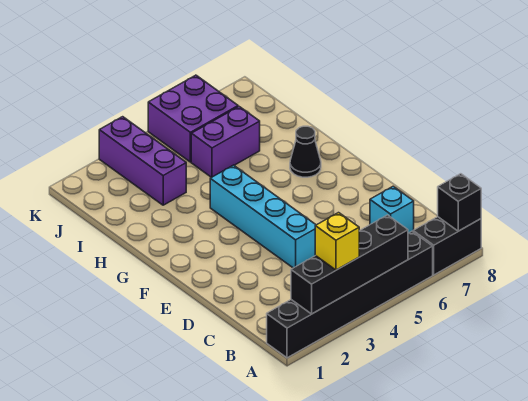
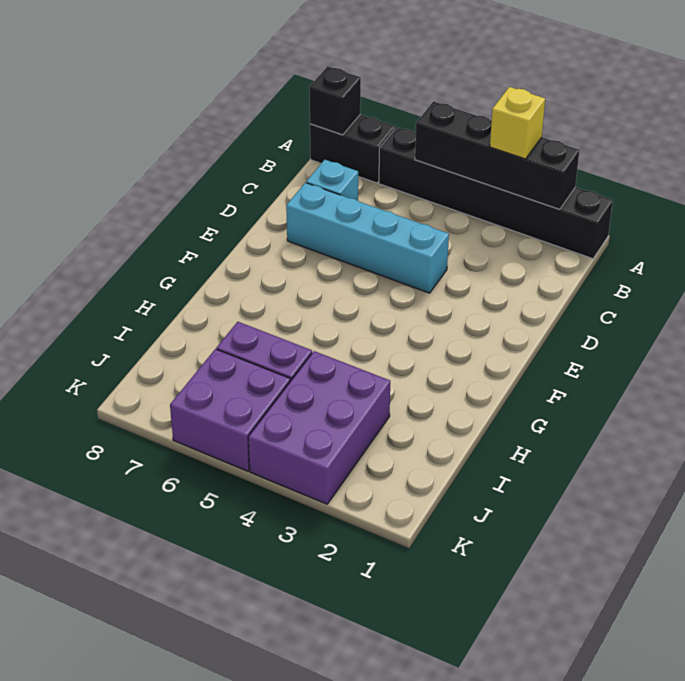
cyan brick D4:G4 level 1 -> cyan brick D4:D7 level 1
black cone G7 level 1 -> none
purple brick I3:K3 level 1 -> purple brick I3:K4 level 1

